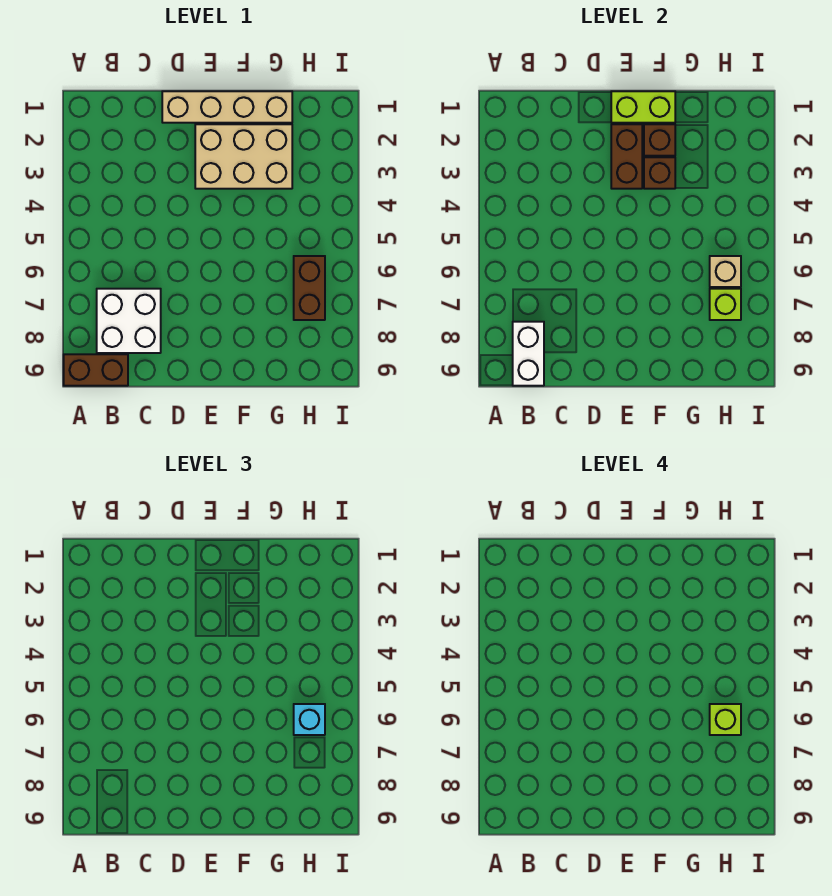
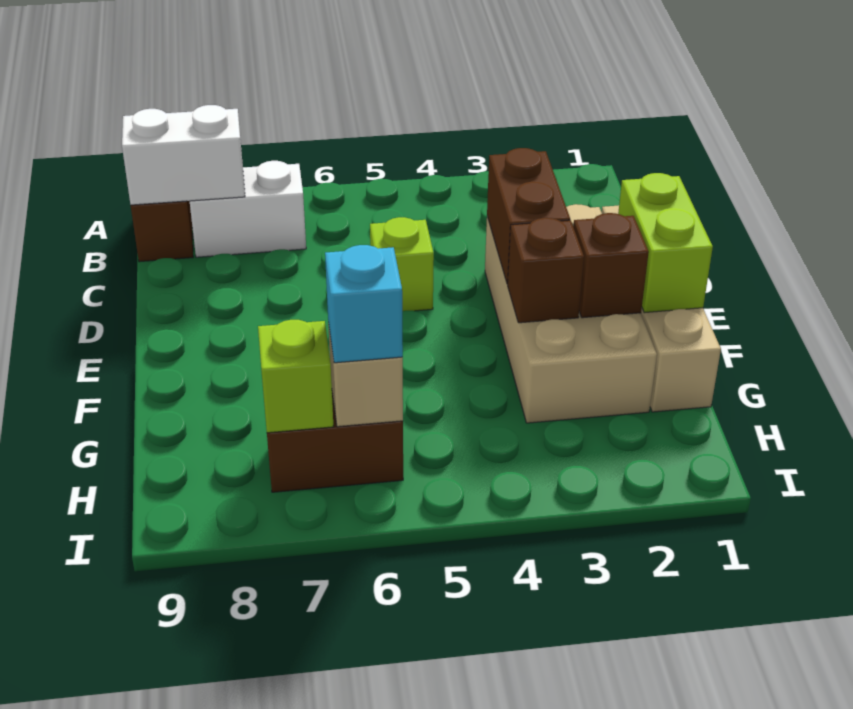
white brick B7:C8 level 1 -> white brick B7:B8 level 1
tan brick E2:G3 level 1 -> tan brick D2:G3 level 1
brown brick E2:E3 level 2 -> brown brick D3:E3 level 2
lime brick H6 level 4 -> lime brick D5 level 1

